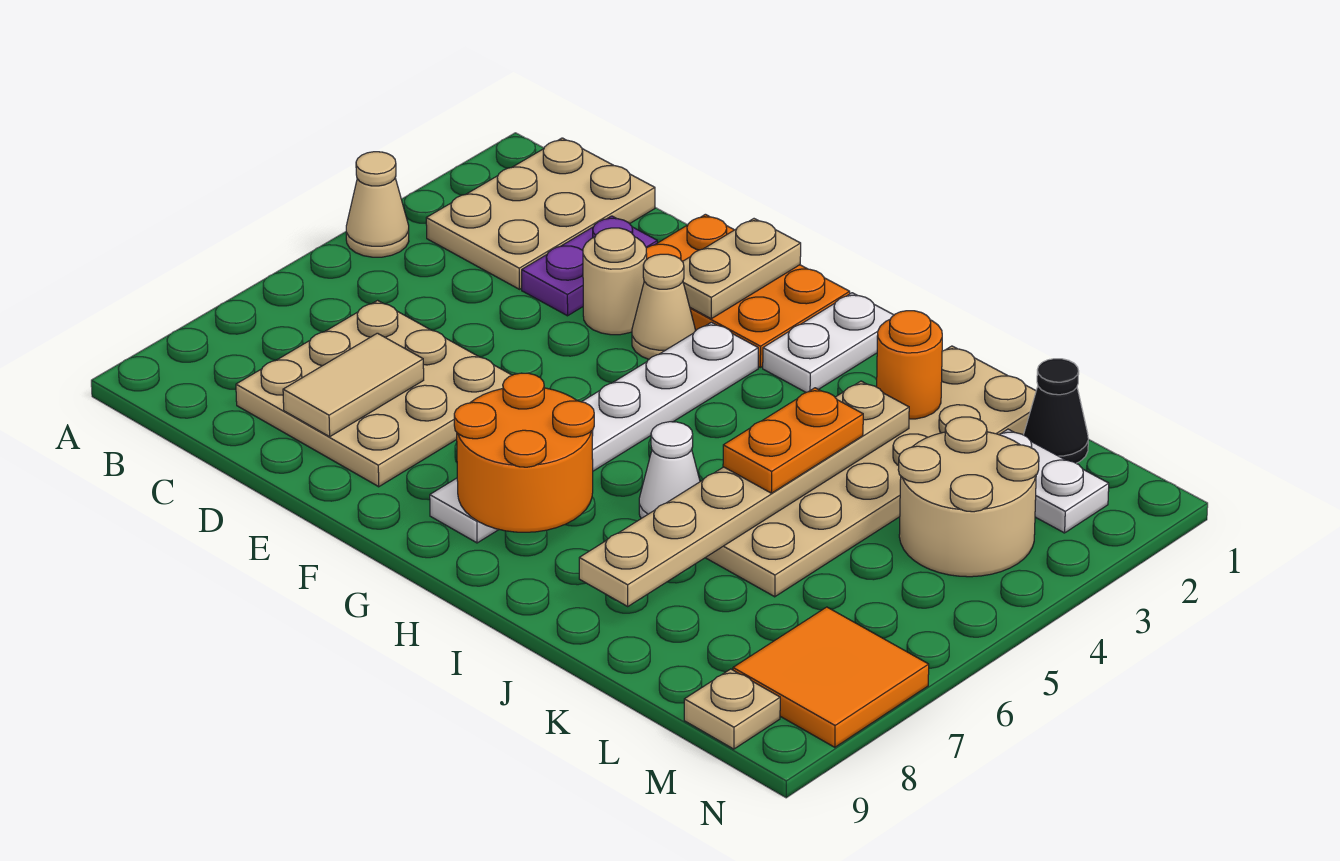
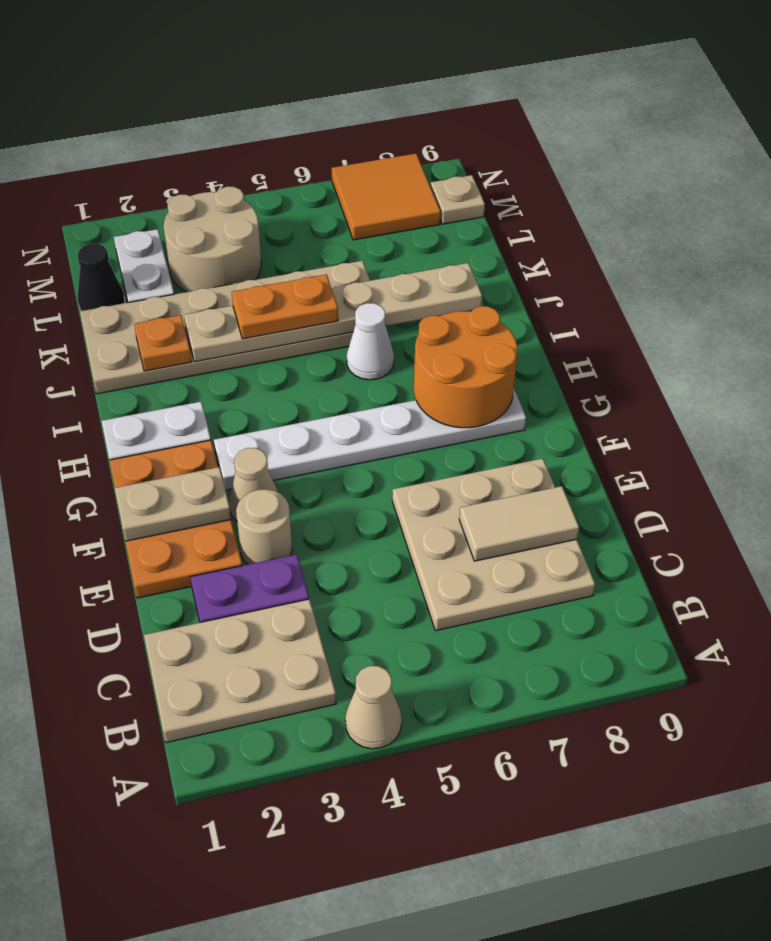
orange round brick J2 level 2 -> orange plate J2 level 2

